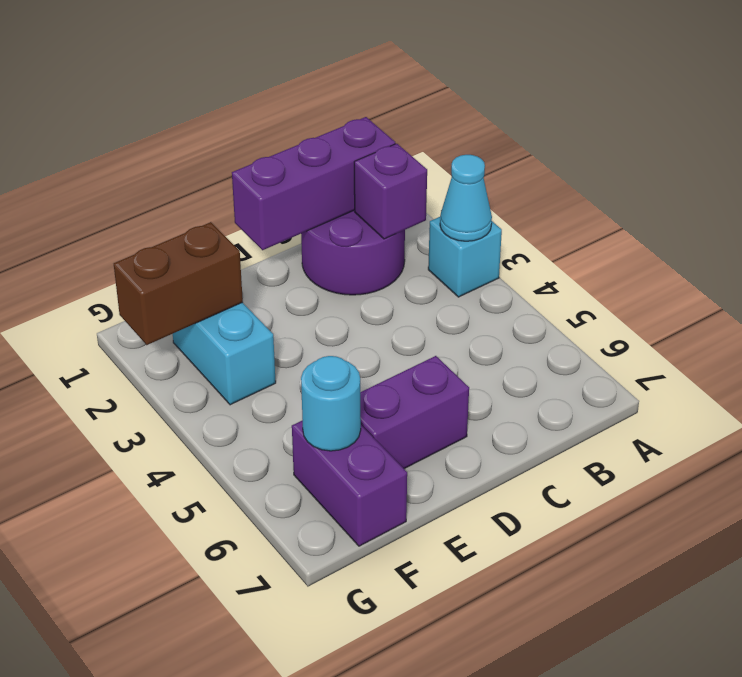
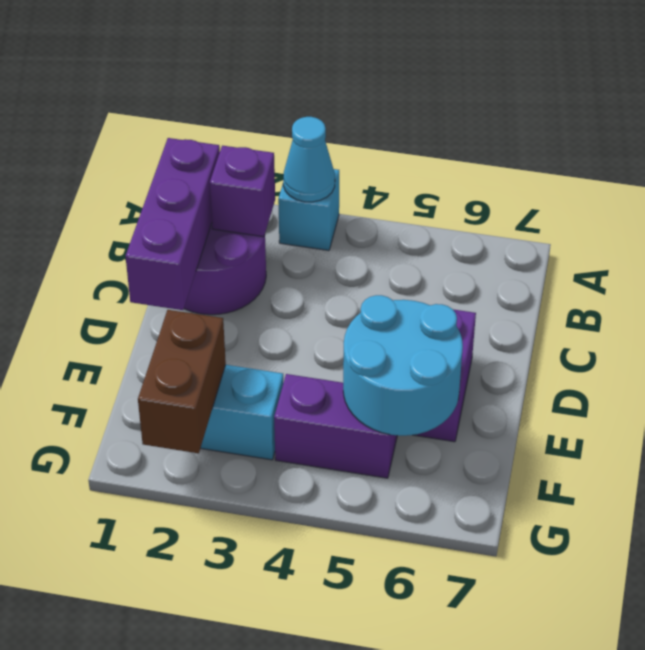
purple brick F6:F7 level 1 -> purple brick F4:F5 level 1
cyan round brick F6 level 2 -> cyan round brick E5:F6 level 2

